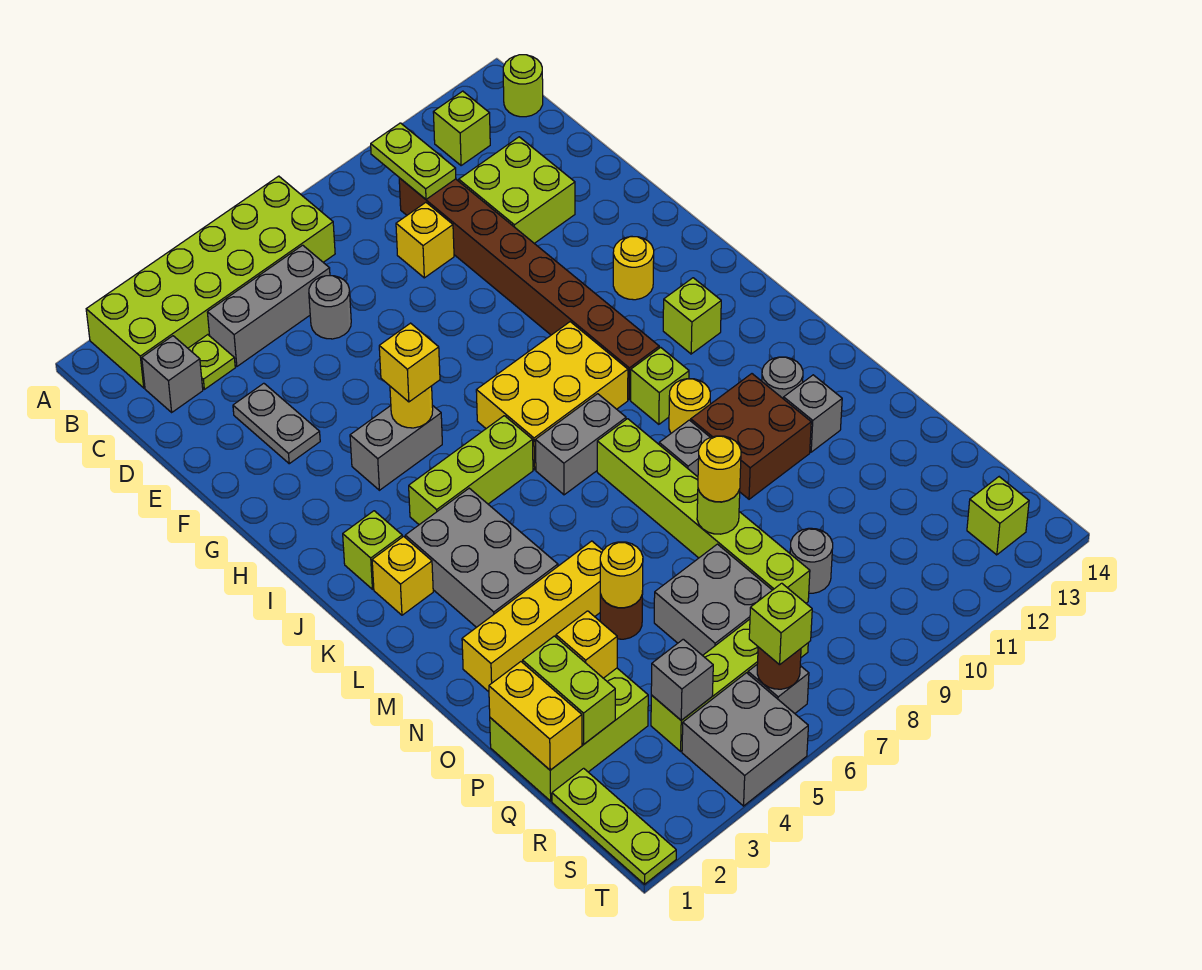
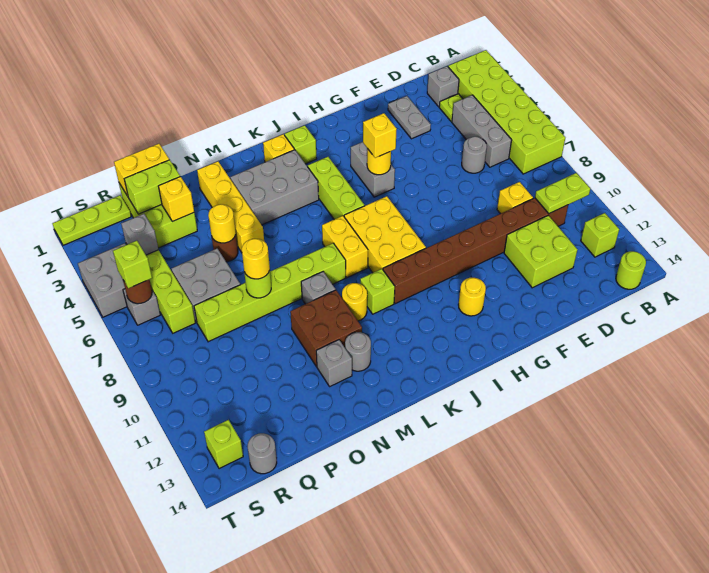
grey plate E3:F3 level 1 -> grey plate E2:E3 level 1
lime brick J12 level 1 -> none
grey brick K7:K8 level 1 -> yellow brick K7:K8 level 1
grey round brick Q9 level 1 -> grey round brick R14 level 1

